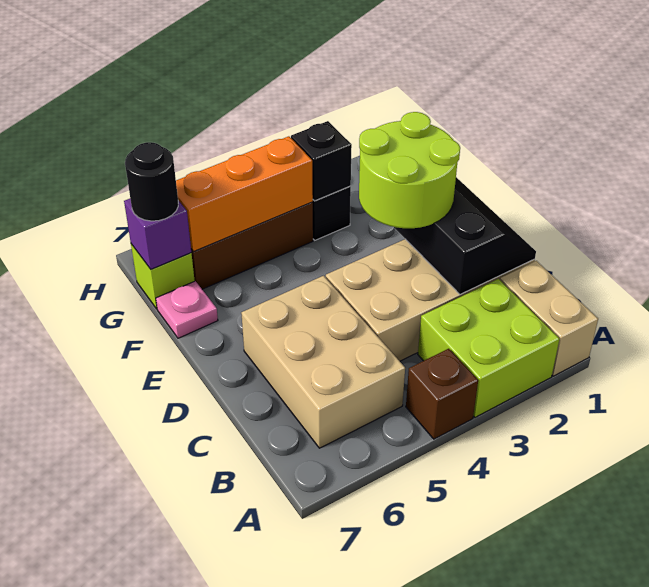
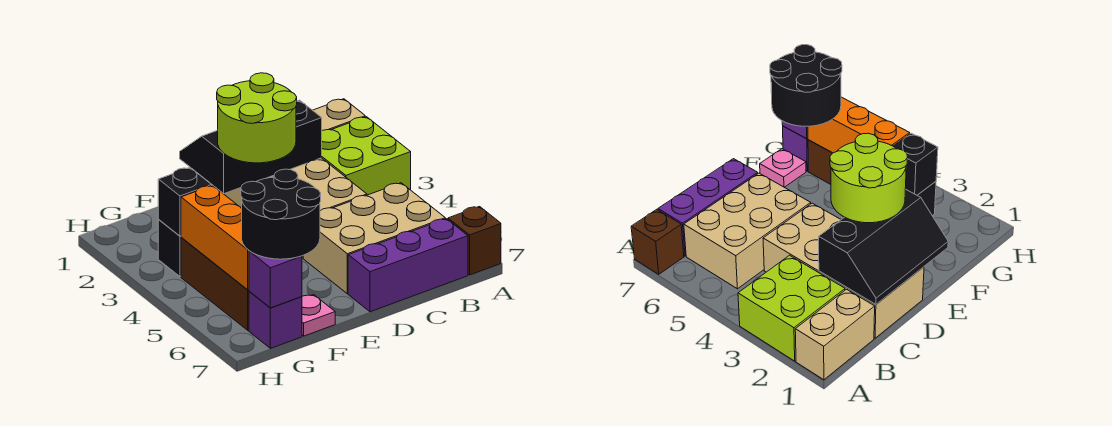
brown brick A4 level 1 -> brown brick A7 level 1
none -> purple brick B7:D7 level 1
lime brick G7 level 1 -> purple brick G7 level 1
black round brick G7 level 3 -> black round brick F6:G7 level 3

